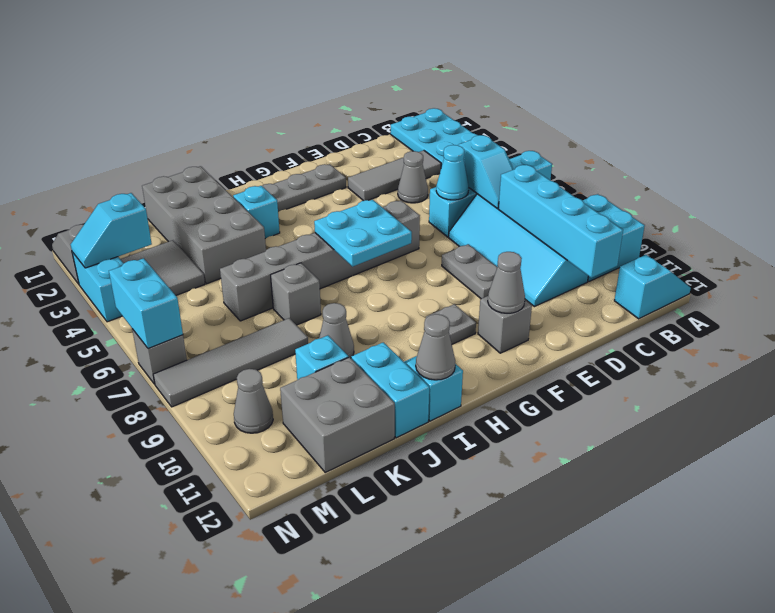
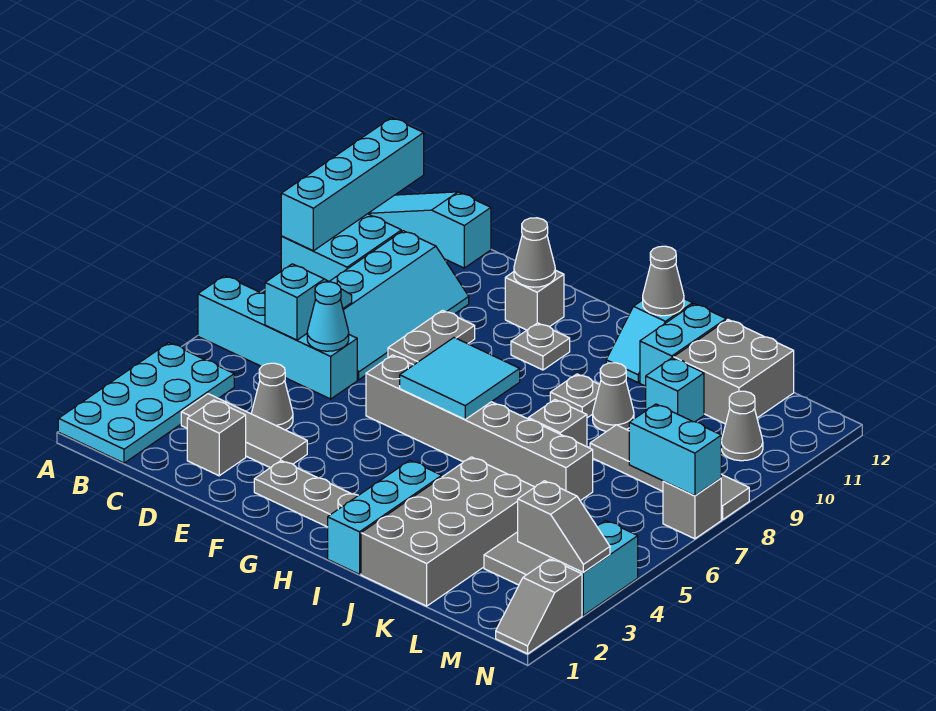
cyan slope A12:B12 level 1 top B -> cyan slope A12:C12 level 1 top C
cyan brick C8:C11 level 2 -> cyan brick A9:A12 level 2
none -> grey brick D2 level 1
cyan plate G6:H7 level 2 -> cyan tile G6:H7 level 2
cyan brick I3 level 1 -> cyan brick I1:I3 level 1
none -> grey plate I9 level 1
cyan slope M3:N3 level 2 top M -> grey slope M3:N3 level 2 top M
cyan brick N6:N7 level 2 -> cyan brick M7:N7 level 2

